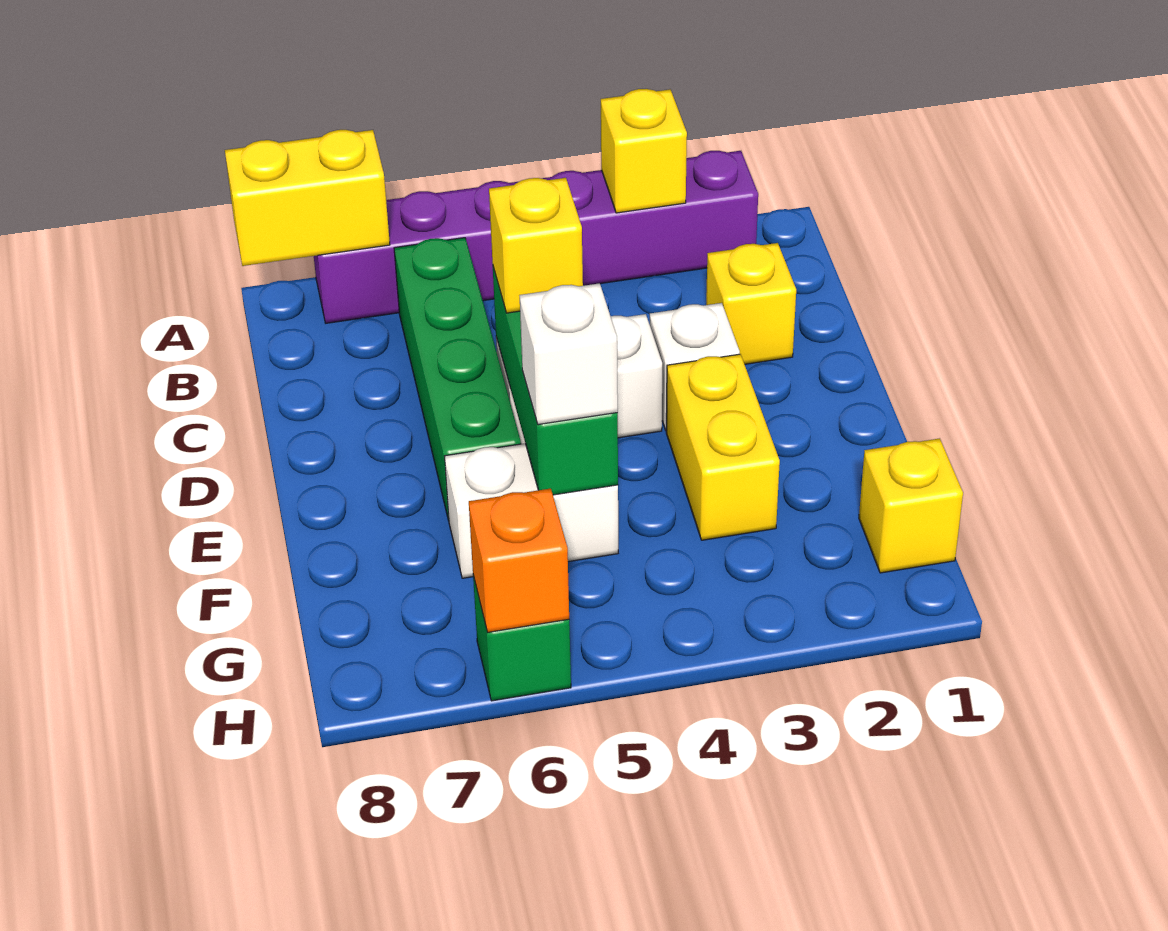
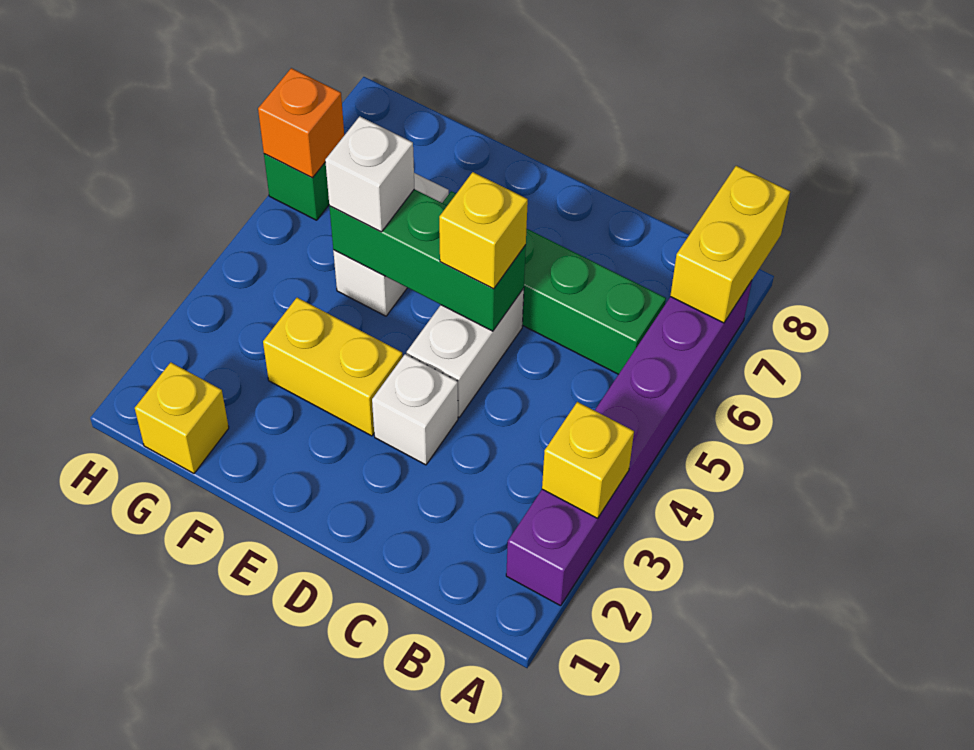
yellow brick C2 level 1 -> none

